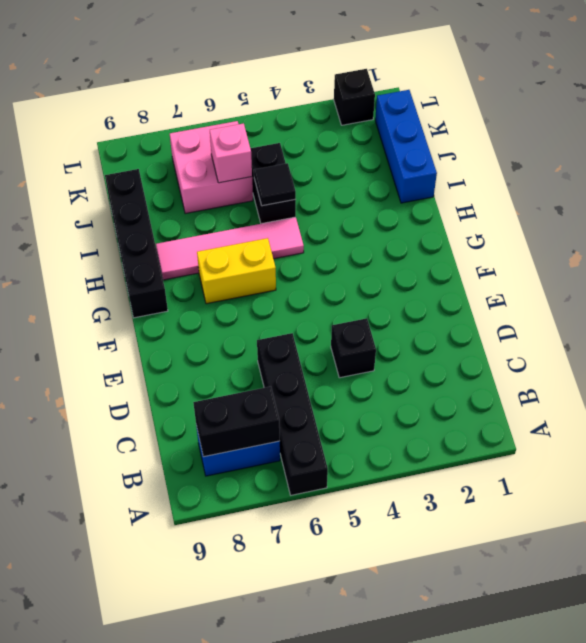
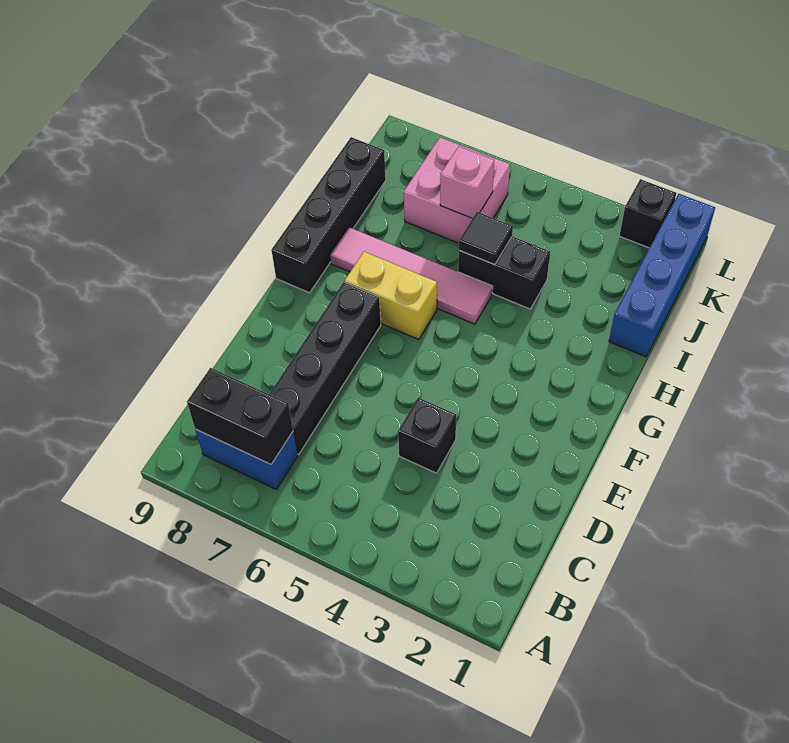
black brick A6:D6 level 1 -> black brick C7:F7 level 1
blue brick I1:K1 level 1 -> blue brick I1:L1 level 1
black brick I5:J5 level 1 -> black brick I4:I5 level 1

